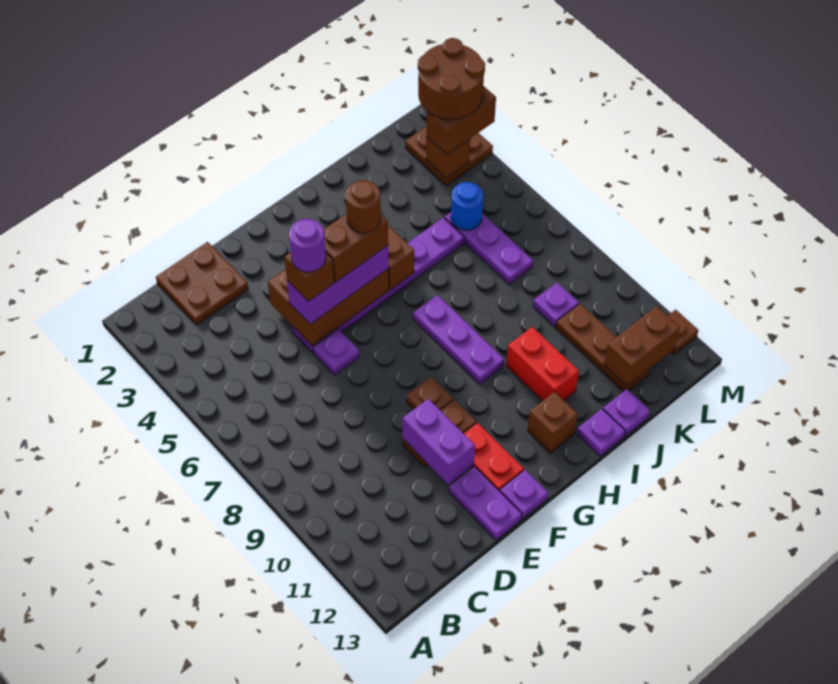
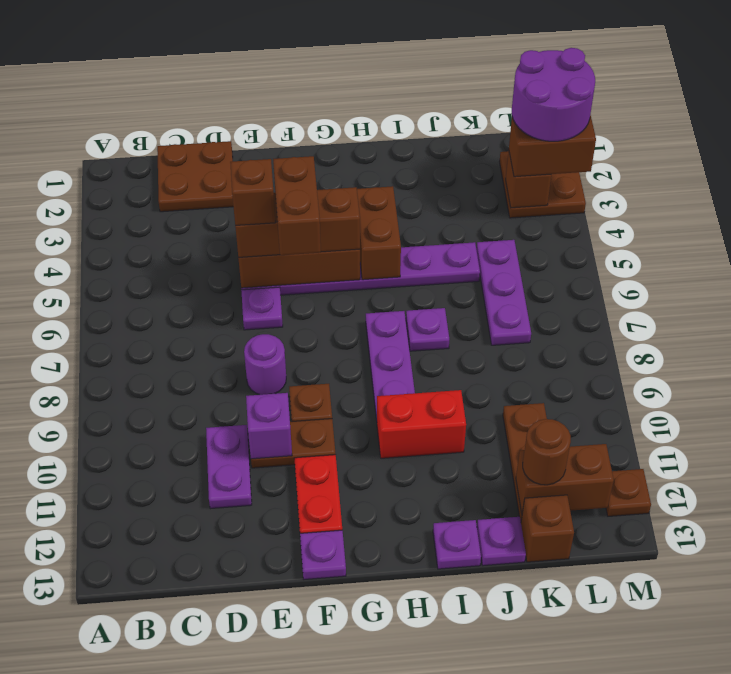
purple brick E5:G5 level 3 -> brown brick E5:G5 level 3
purple round brick E5 level 5 -> purple round brick E8 level 1
purple brick E10:E11 level 2 -> purple brick E10 level 2
purple plate E12:E13 level 1 -> purple plate D10:D11 level 1
brown brick F5:G5 level 4 -> brown brick F5:F6 level 4
brown round brick G5 level 5 -> brown round brick K12 level 3
brown brick H12 level 1 -> brown brick K13 level 1
red brick I10:I11 level 1 -> red brick H10:I10 level 1
blue round brick K5 level 2 -> none
purple plate K9 level 1 -> purple plate I7 level 1
brown round brick L2:M3 level 4 -> purple round brick L2:M3 level 4

